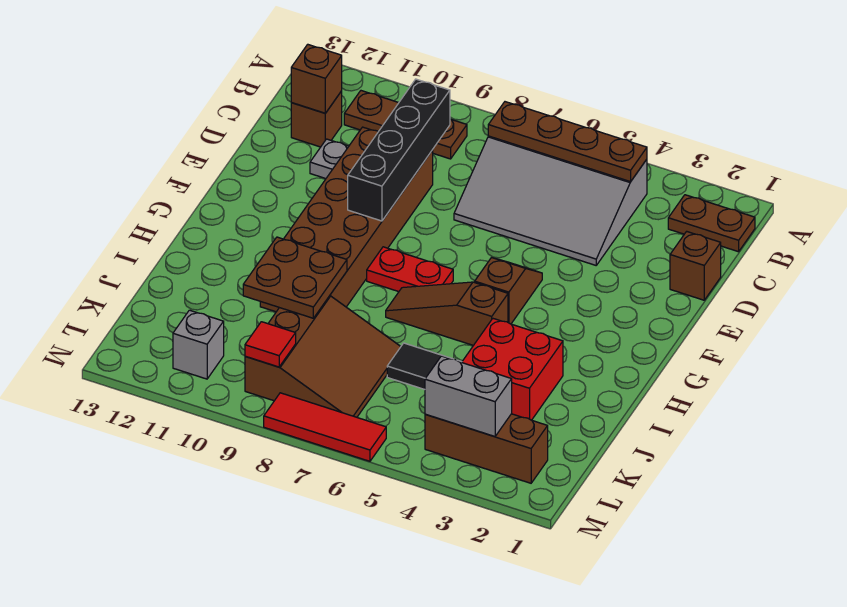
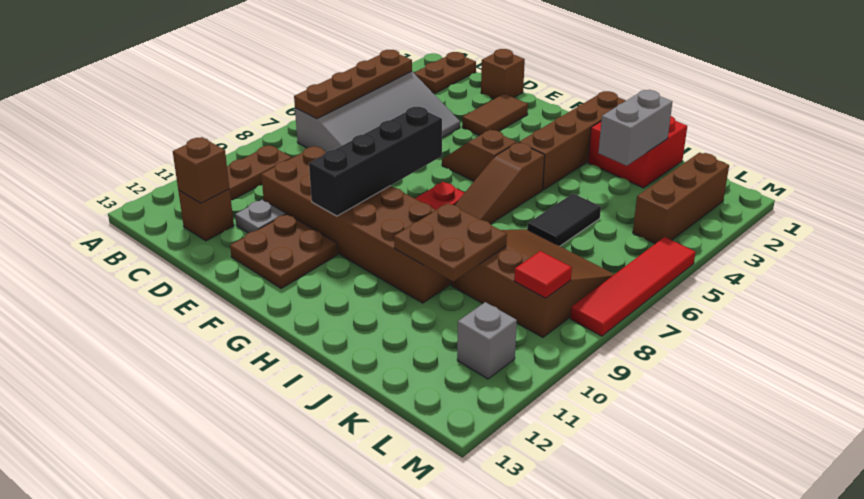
black brick C9:F9 level 2 -> black brick F7:F10 level 2
none -> brown tile E2:E3 level 1
none -> brown plate E11:F12 level 1
none -> brown brick H1:H4 level 1
red brick I3:J4 level 1 -> red brick I1:J2 level 1
grey brick L3:L4 level 2 -> grey brick J2:J3 level 2
red tile M6:M8 level 1 -> red tile M5:M8 level 1

